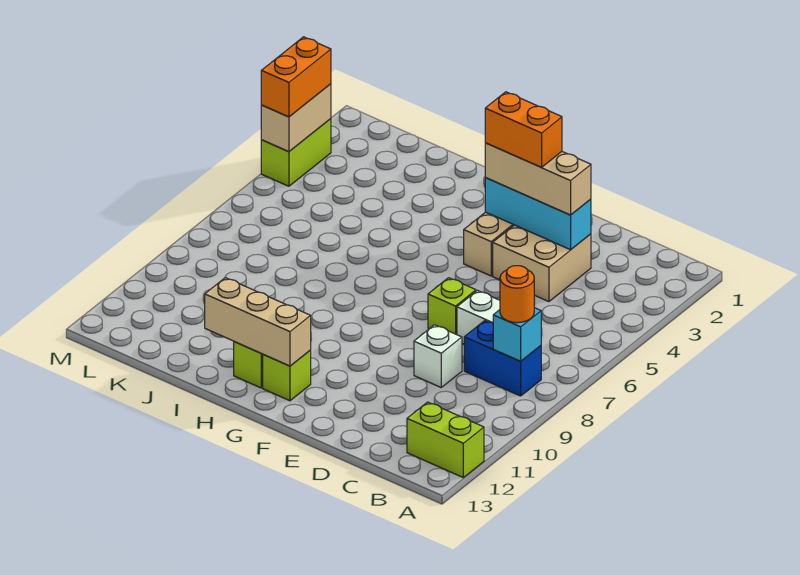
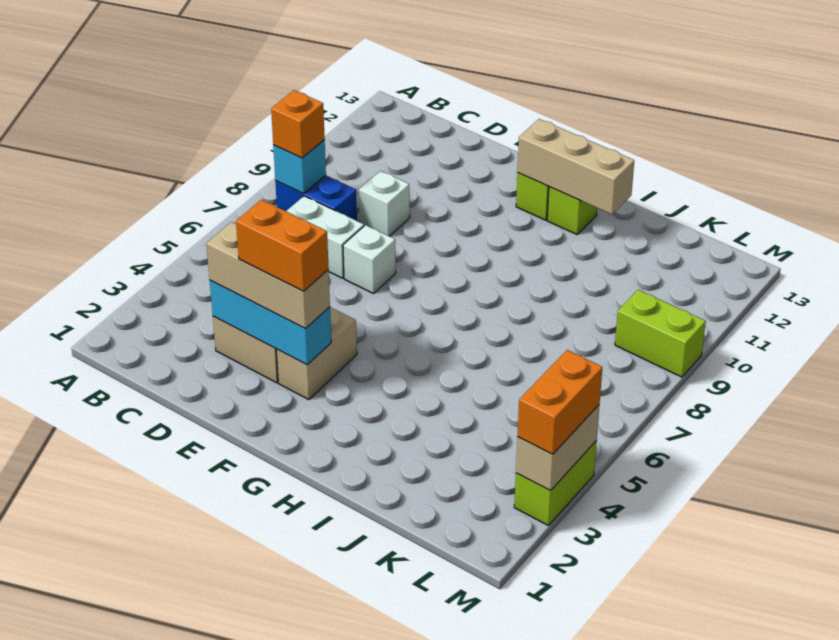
lime brick A12:B12 level 1 -> lime brick L9:M9 level 1
orange round brick B8 level 3 -> orange brick B8 level 3
lime brick E7 level 1 -> white brick E7 level 1

